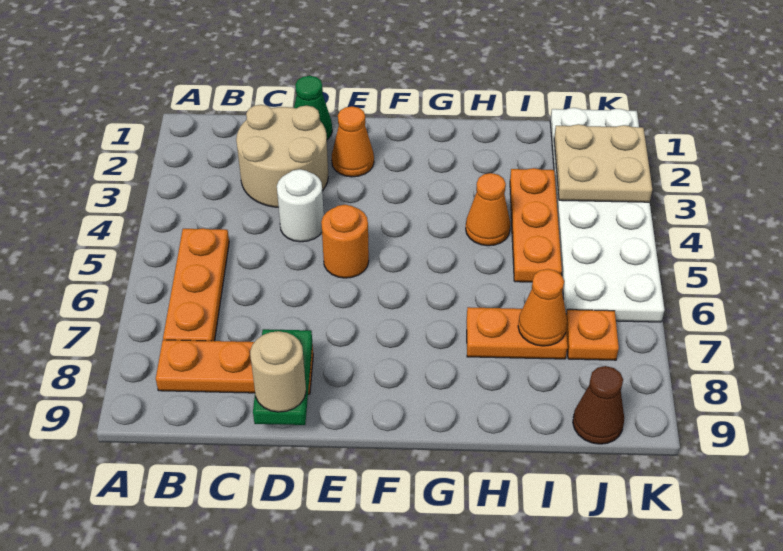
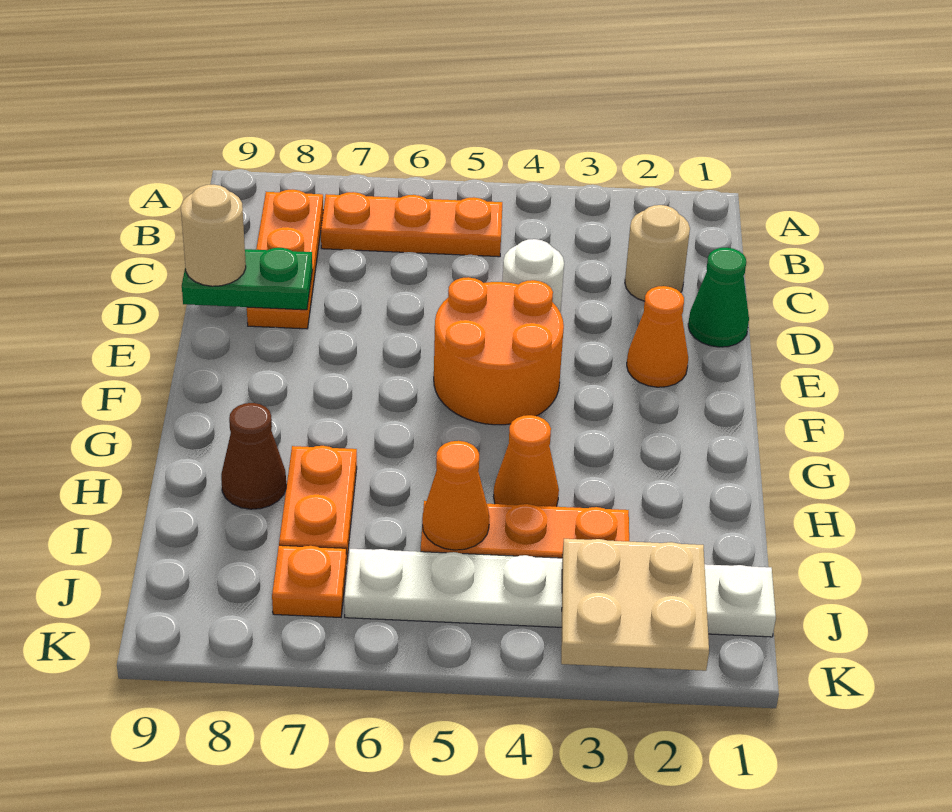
tan round brick C2:D3 level 1 -> tan round brick C2 level 1
orange round brick E5 level 1 -> orange round brick E4:F5 level 1
orange cone I7 level 2 -> orange cone I5 level 2
white plate J1:K6 level 1 -> white plate J1:J6 level 1
brown cone J9 level 1 -> brown cone H8 level 1

